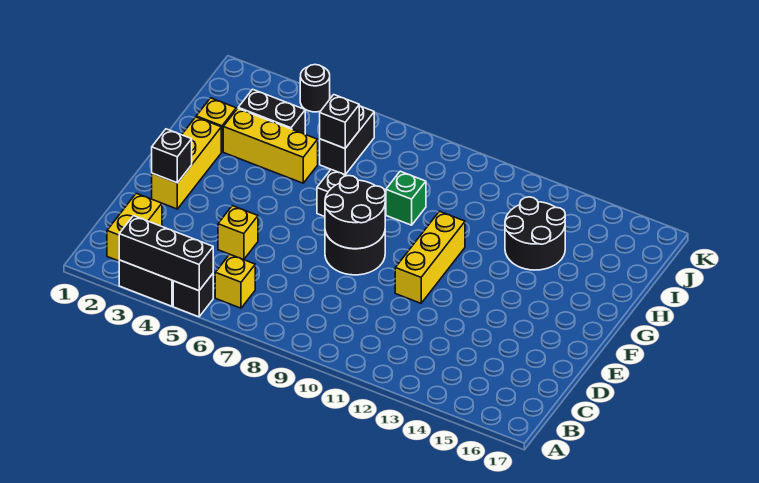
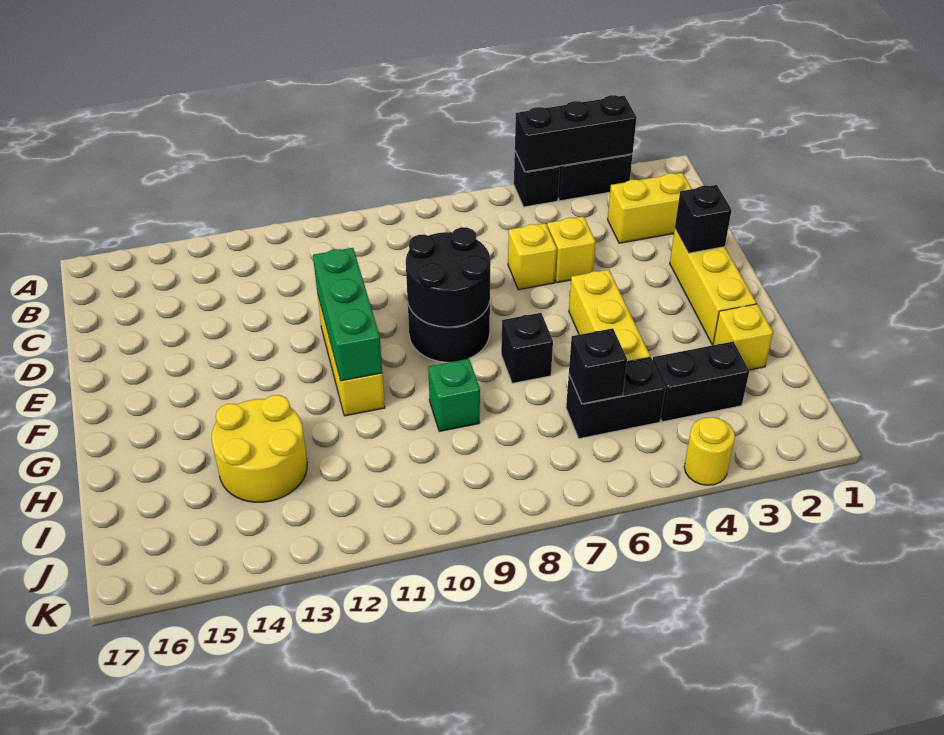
yellow brick B2:C2 level 1 -> yellow brick C2:C3 level 1
yellow brick B6 level 1 -> yellow brick D6 level 1
none -> green brick E11:G11 level 2
yellow brick H3:H5 level 1 -> yellow brick F5:H5 level 1
black round brick H13:I14 level 1 -> yellow round brick H13:I14 level 1
black brick I6:J6 level 1 -> black brick I5:I6 level 1
black round brick K4 level 1 -> yellow round brick K4 level 1

